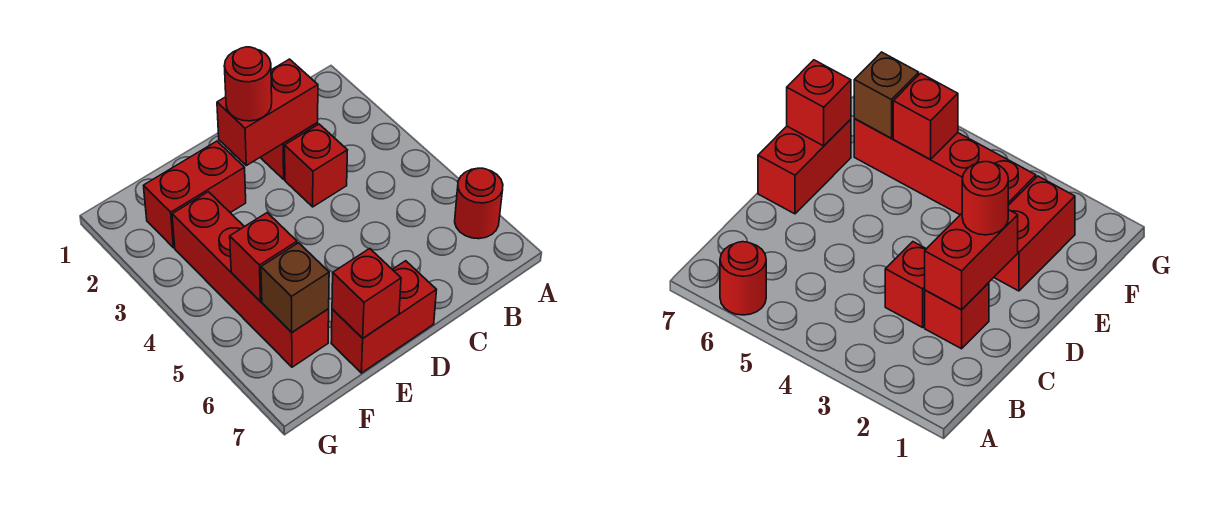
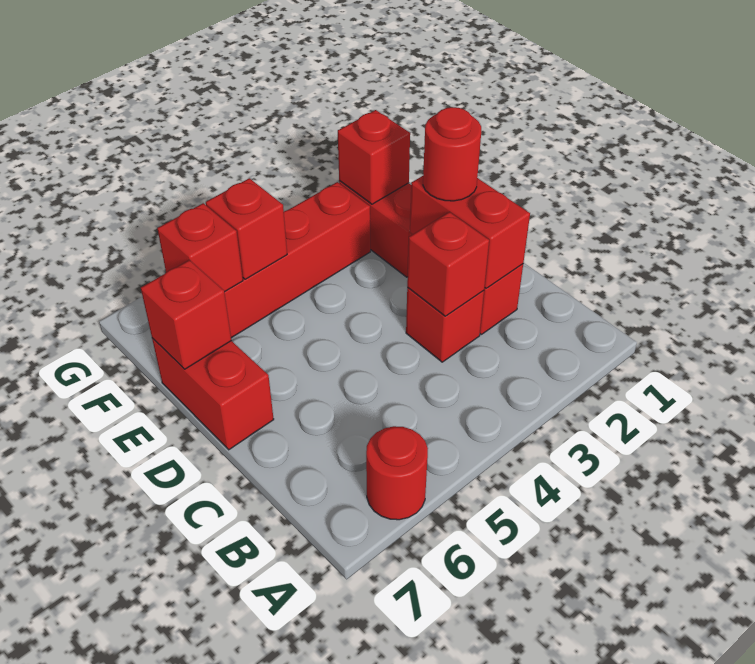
none -> red brick C3 level 2
none -> red brick F2 level 2
brown brick F6 level 2 -> red brick F6 level 2

